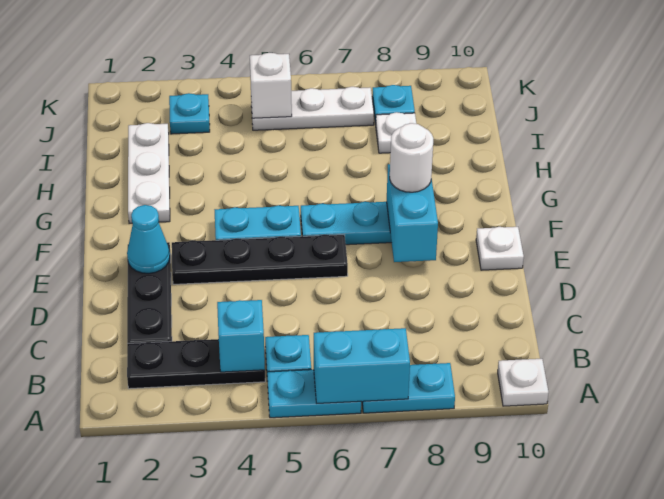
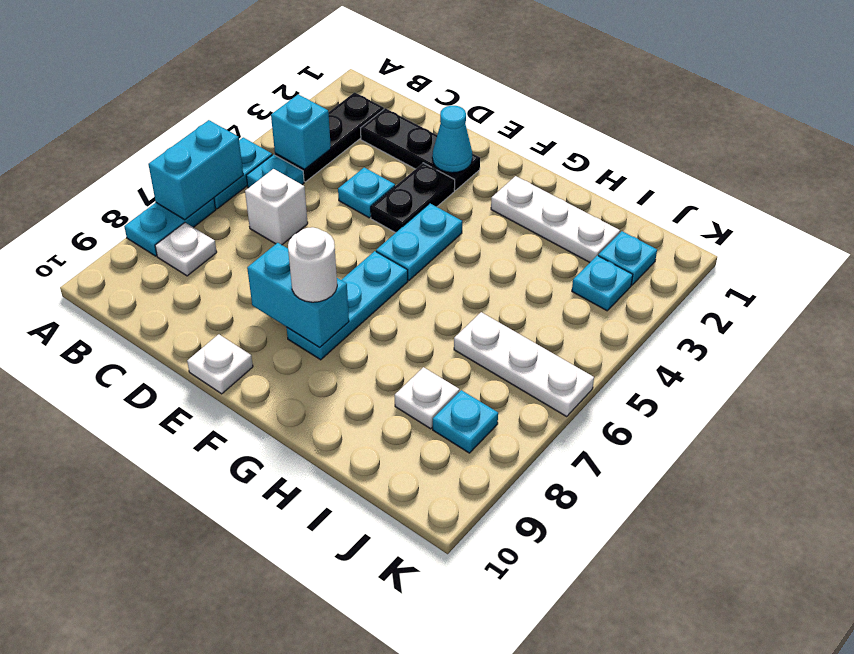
white plate A10 level 1 -> white plate B8 level 1
none -> cyan plate D4 level 1
black plate E3:E6 level 1 -> black plate E3:E4 level 1
none -> cyan plate J2 level 1
white plate J5:J7 level 1 -> white plate I6:K6 level 1
white brick J5 level 2 -> white brick C6 level 1

